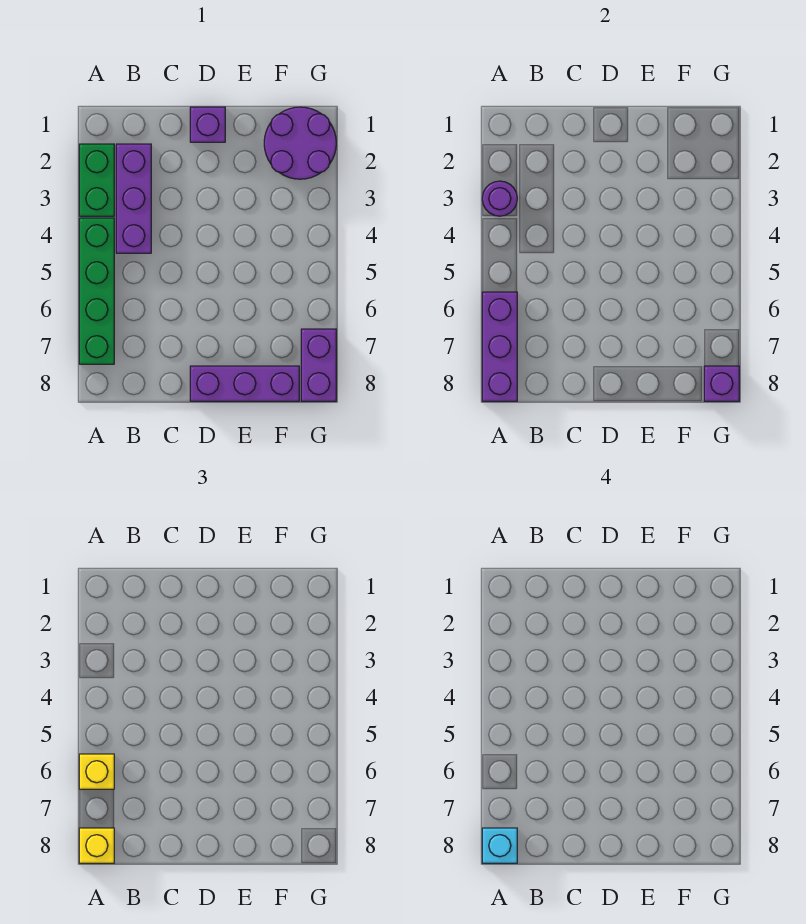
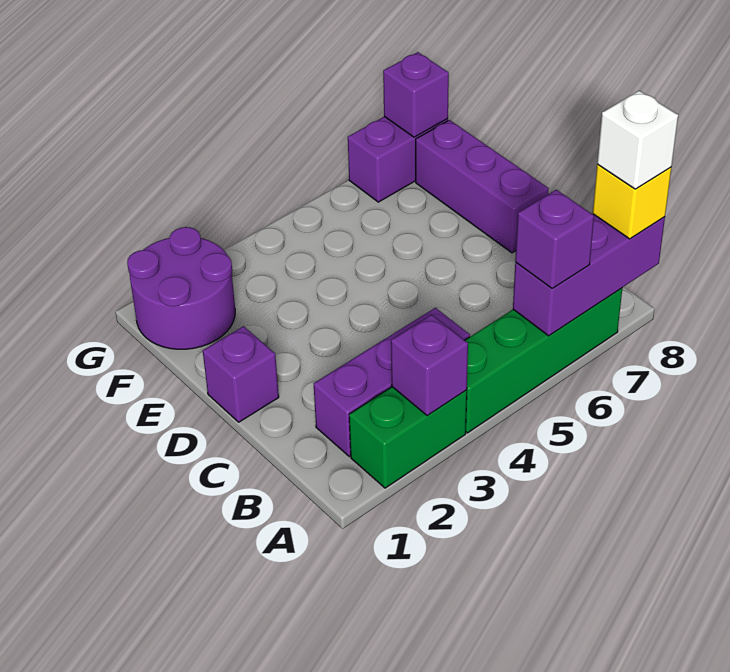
purple round brick A3 level 2 -> purple brick A3 level 2
yellow brick A6 level 3 -> purple brick A6 level 3
cyan brick A8 level 4 -> white brick A8 level 4

